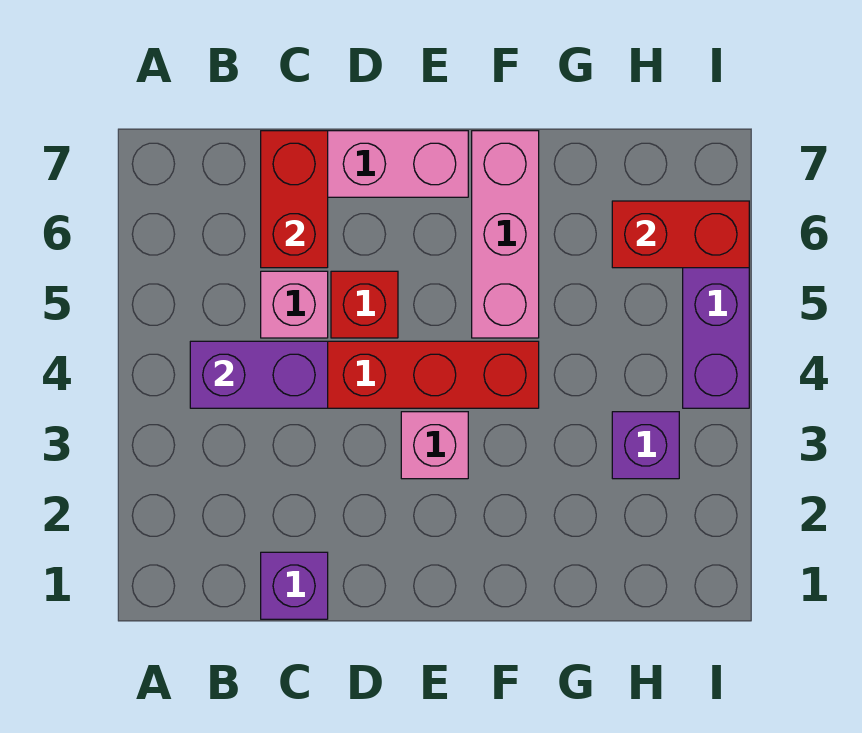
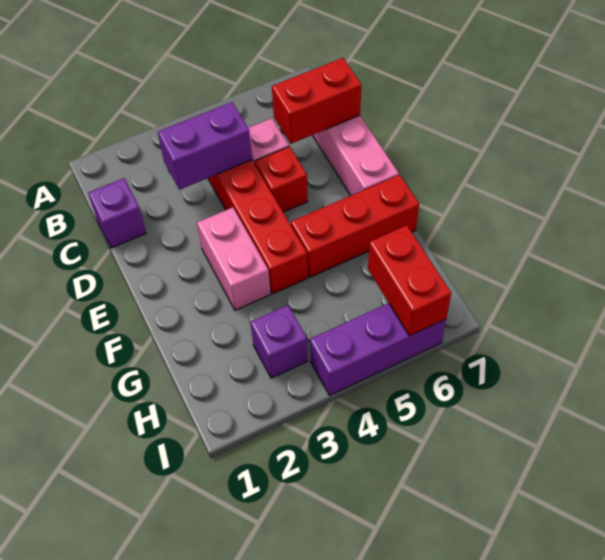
purple brick B4:C4 level 2 -> purple brick C3:C4 level 2
pink brick E3 level 1 -> pink brick E3:F3 level 1
pink brick F5:F7 level 1 -> red brick F5:F7 level 1

